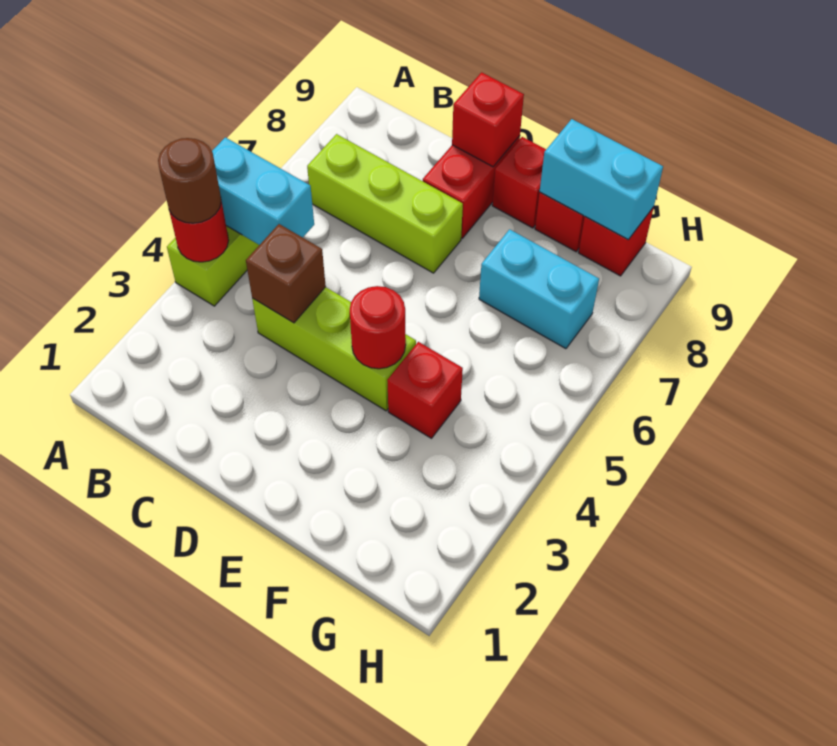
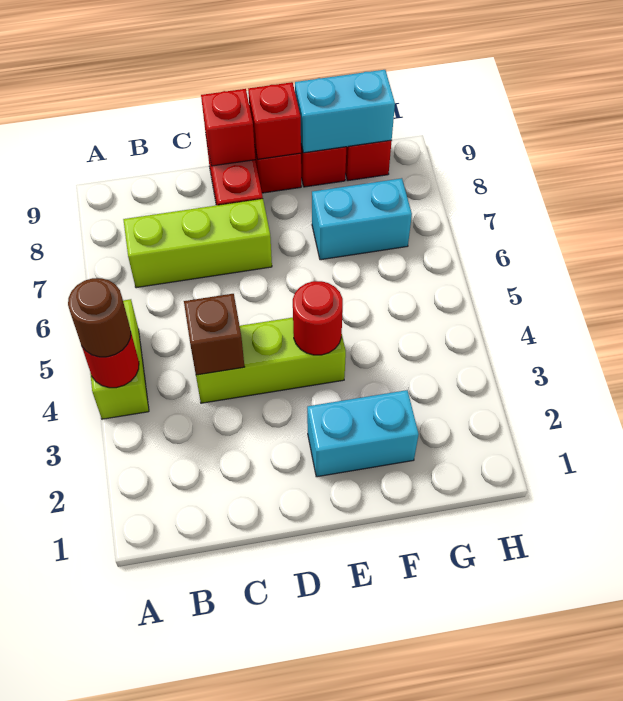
cyan brick A5:B5 level 2 -> cyan brick E2:F2 level 1
red brick F4 level 1 -> red brick E9 level 2

